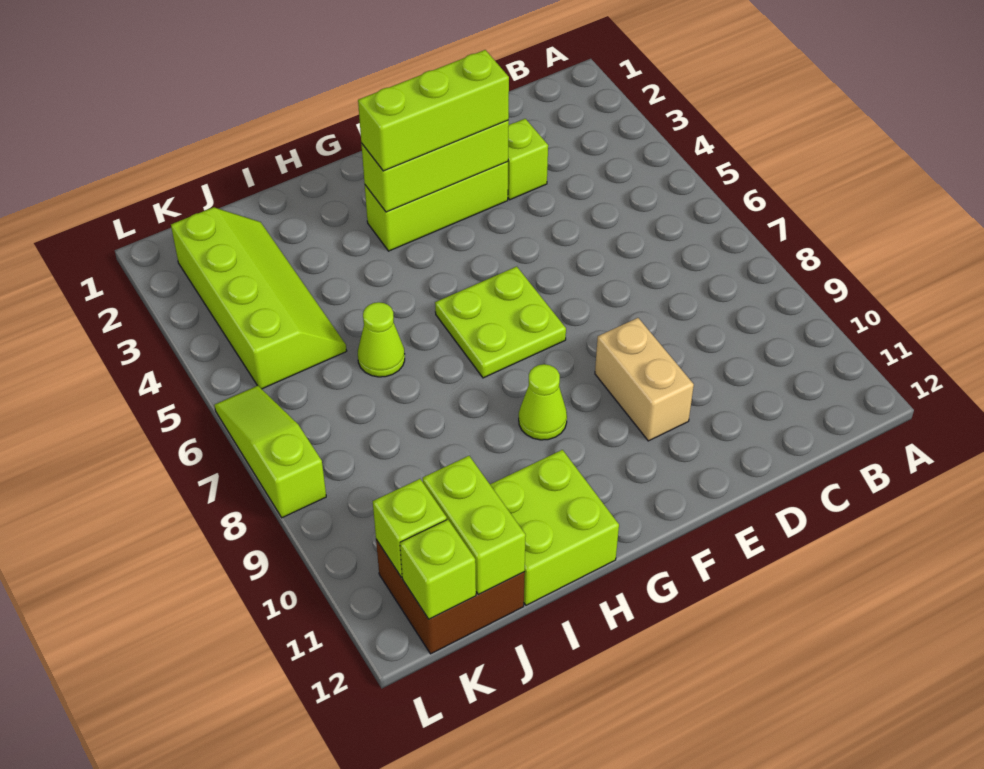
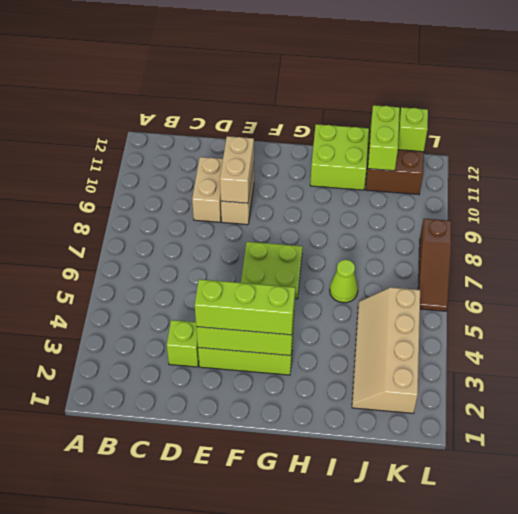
none -> tan brick D9:D10 level 1
none -> tan brick E9:E10 level 2
lime cone G9 level 1 -> none
lime slope J2:K5 level 1 top K -> tan slope J2:K5 level 1 top K
lime brick K11 level 2 -> none
lime slope L6:L8 level 1 top 8 -> brown slope L6:L8 level 1 top 8

